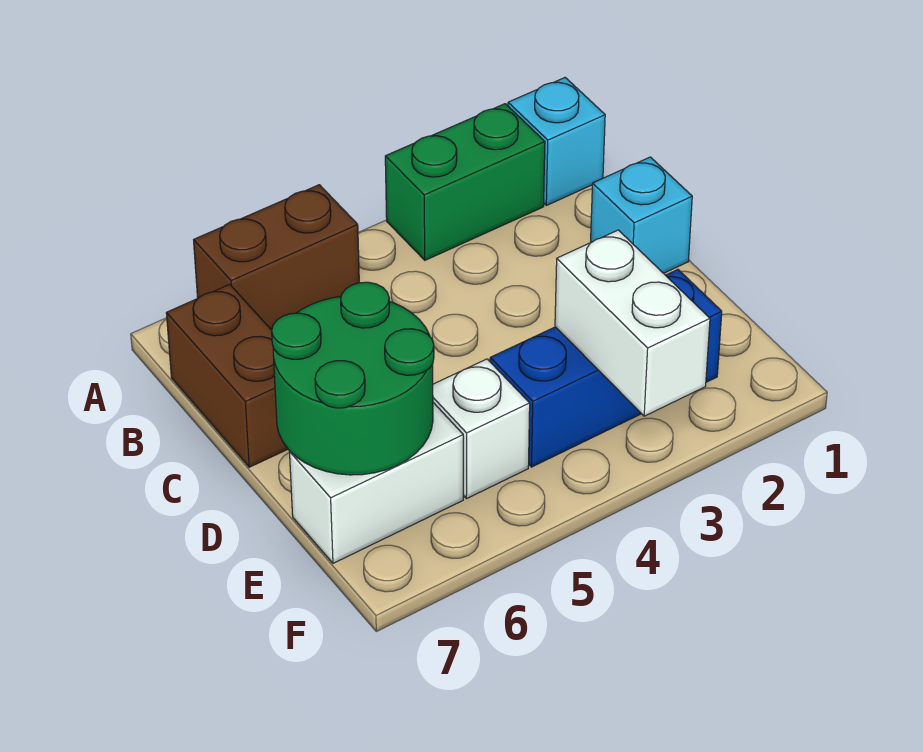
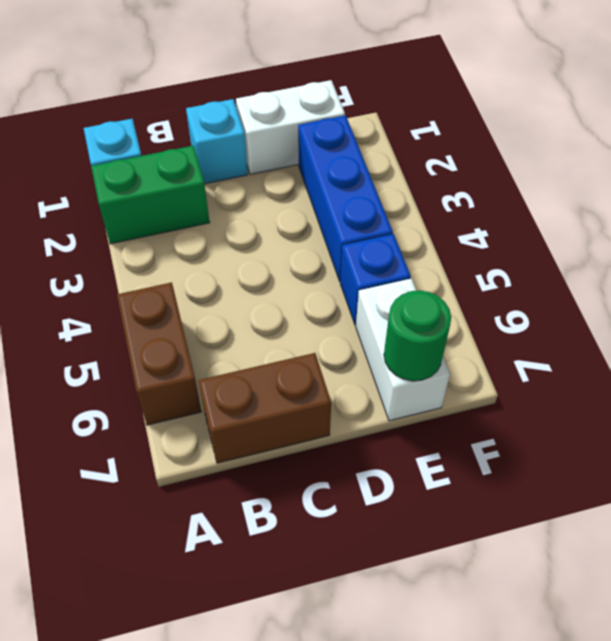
green brick A2:A3 level 1 -> green brick A2:B2 level 1
green round brick D6:E7 level 2 -> green round brick E7 level 2
white brick E3:F3 level 2 -> white brick D1:E1 level 1
white brick E5 level 1 -> blue brick E5 level 1

